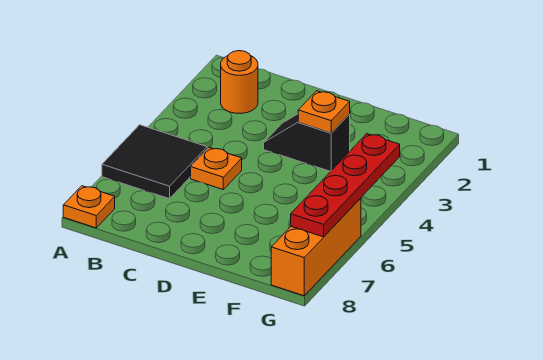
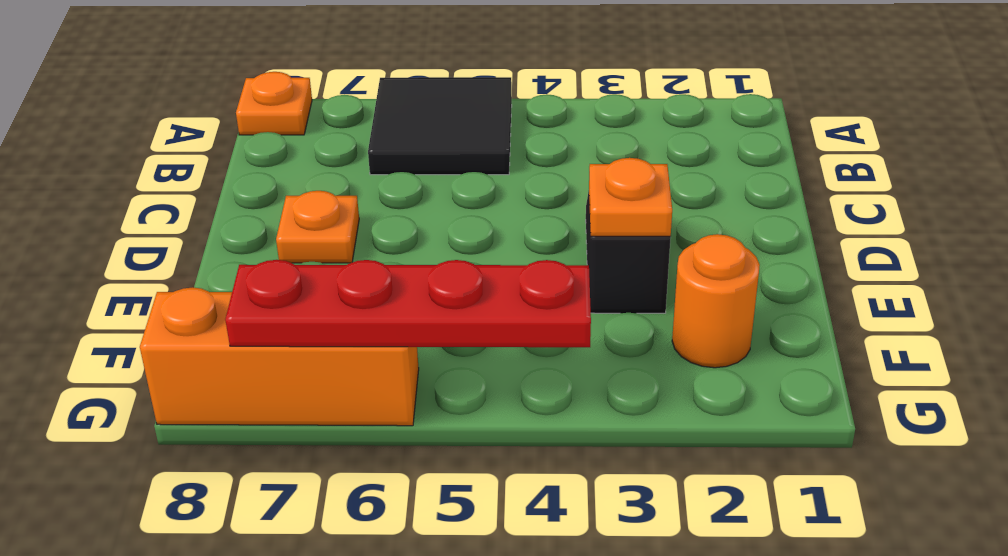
orange round brick B2 level 1 -> orange round brick F2 level 1
orange plate C5 level 1 -> orange plate D7 level 1

